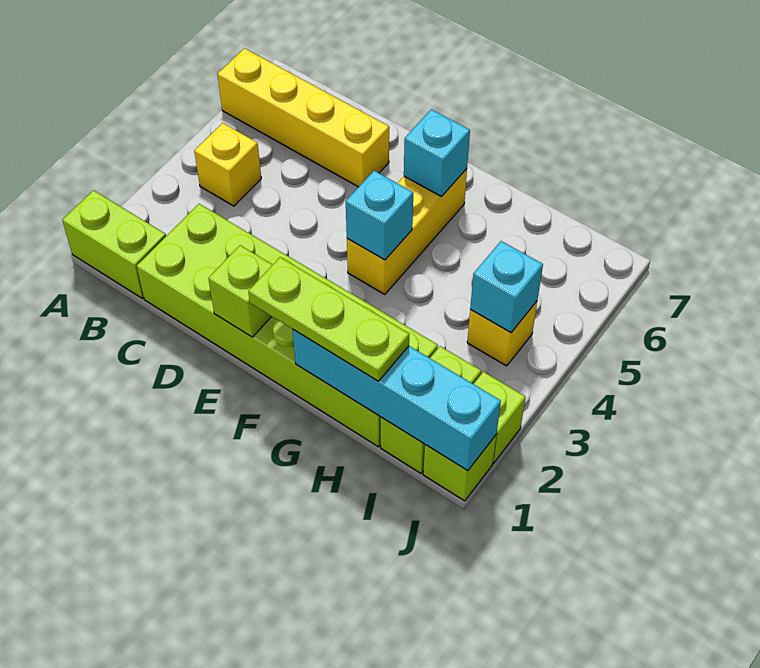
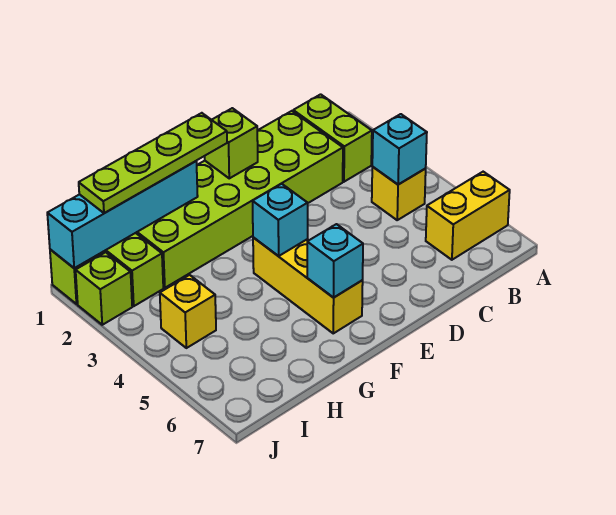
lime brick A1:B1 level 1 -> lime brick B1:B2 level 1
yellow brick A6:D6 level 1 -> yellow brick A6:B6 level 1
lime plate F1:H1 level 3 -> lime plate F1:I1 level 3
cyan brick I4 level 2 -> cyan brick B4 level 2

